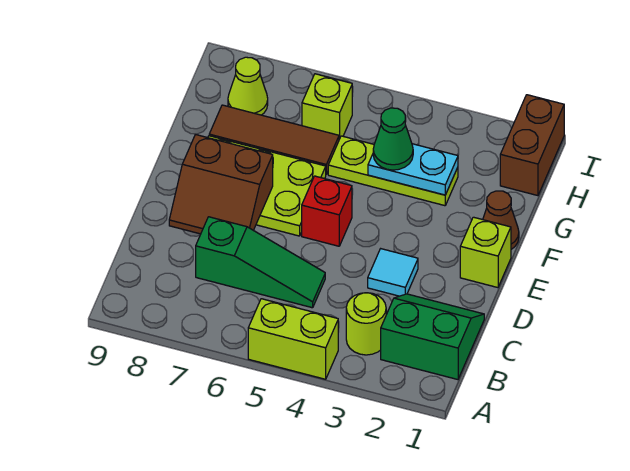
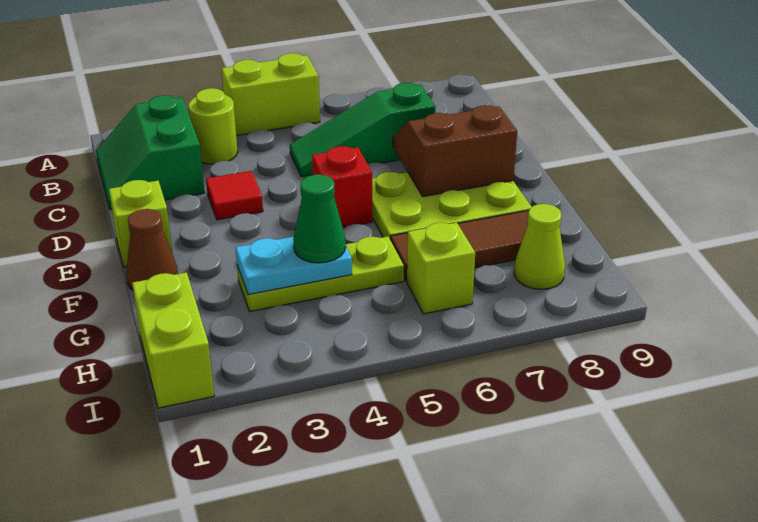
green slope B1:C2 level 1 top B -> green slope B1:C2 level 1 top 2
cyan tile D3 level 1 -> red tile D3 level 1
brown brick H1:I1 level 1 -> lime brick H1:I1 level 1

